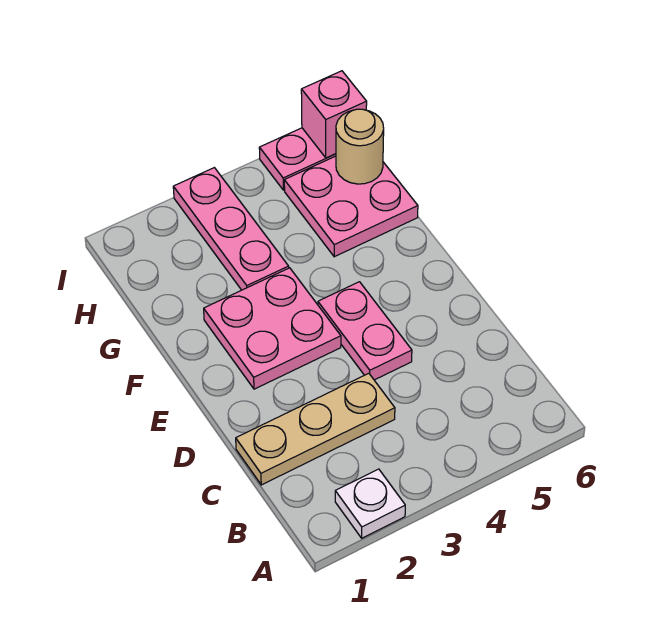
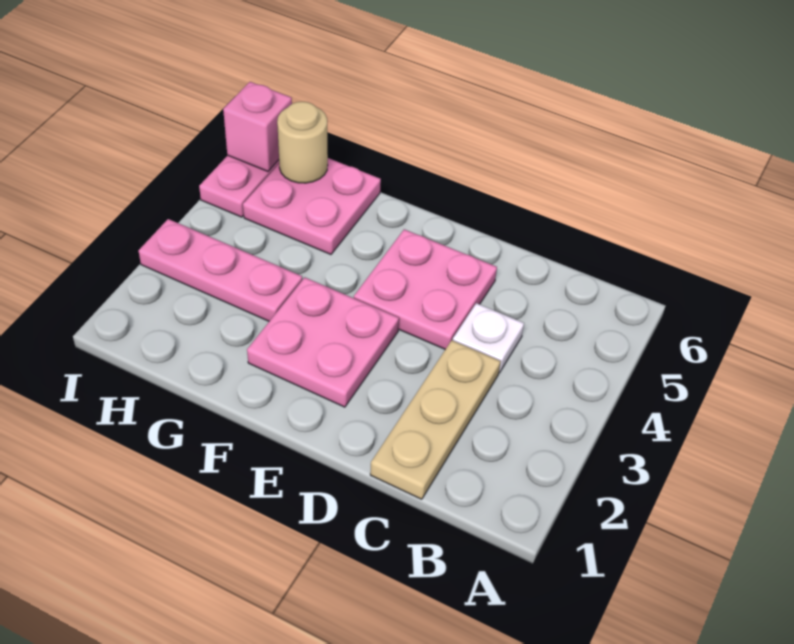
white plate A2 level 1 -> white plate C4 level 1
pink plate D4:E4 level 1 -> pink plate D4:E5 level 1

